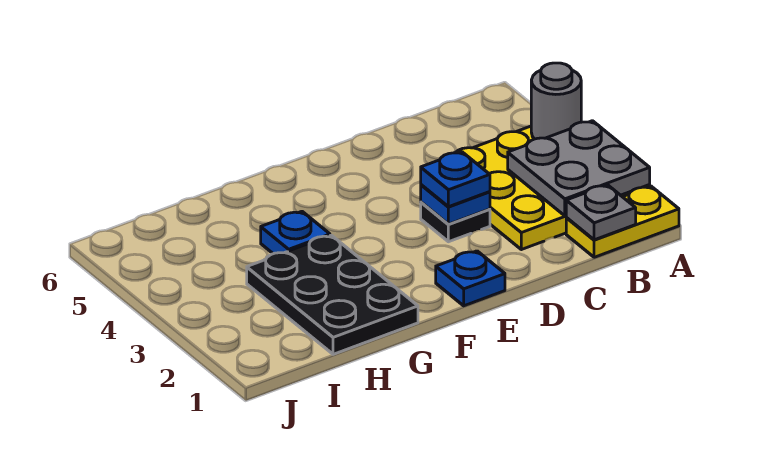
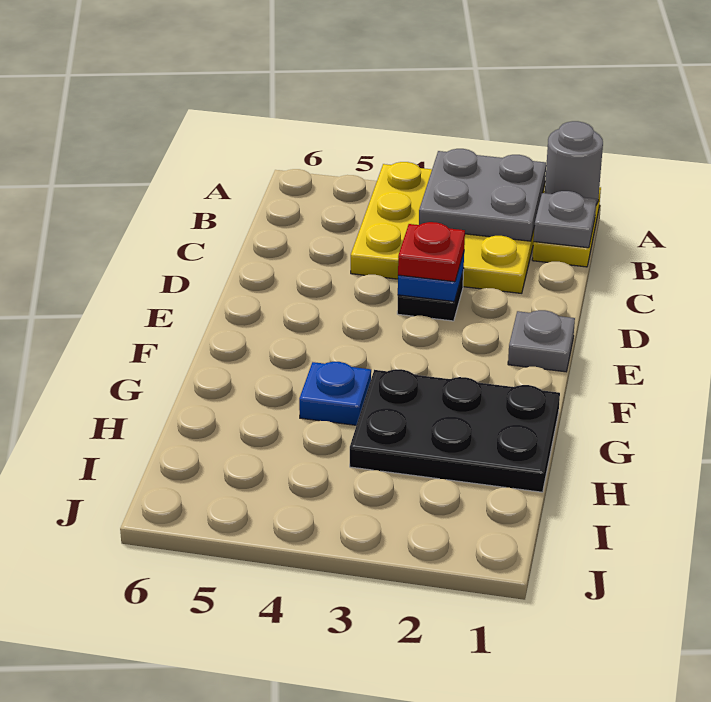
grey round brick A4 level 2 -> grey round brick A1 level 2
blue plate D3 level 3 -> red plate D3 level 3
blue plate E1 level 1 -> grey plate E1 level 1

